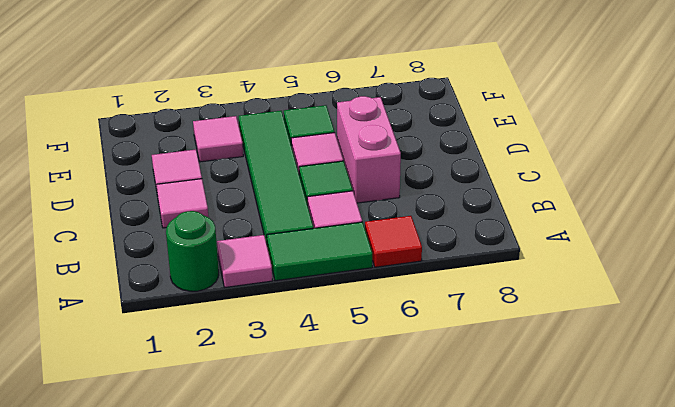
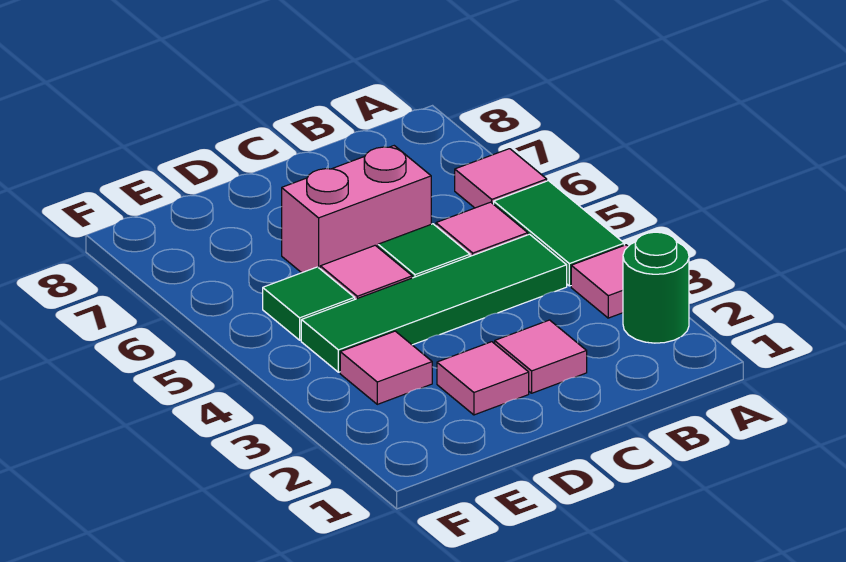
red tile A6 level 1 -> pink tile A6 level 1

